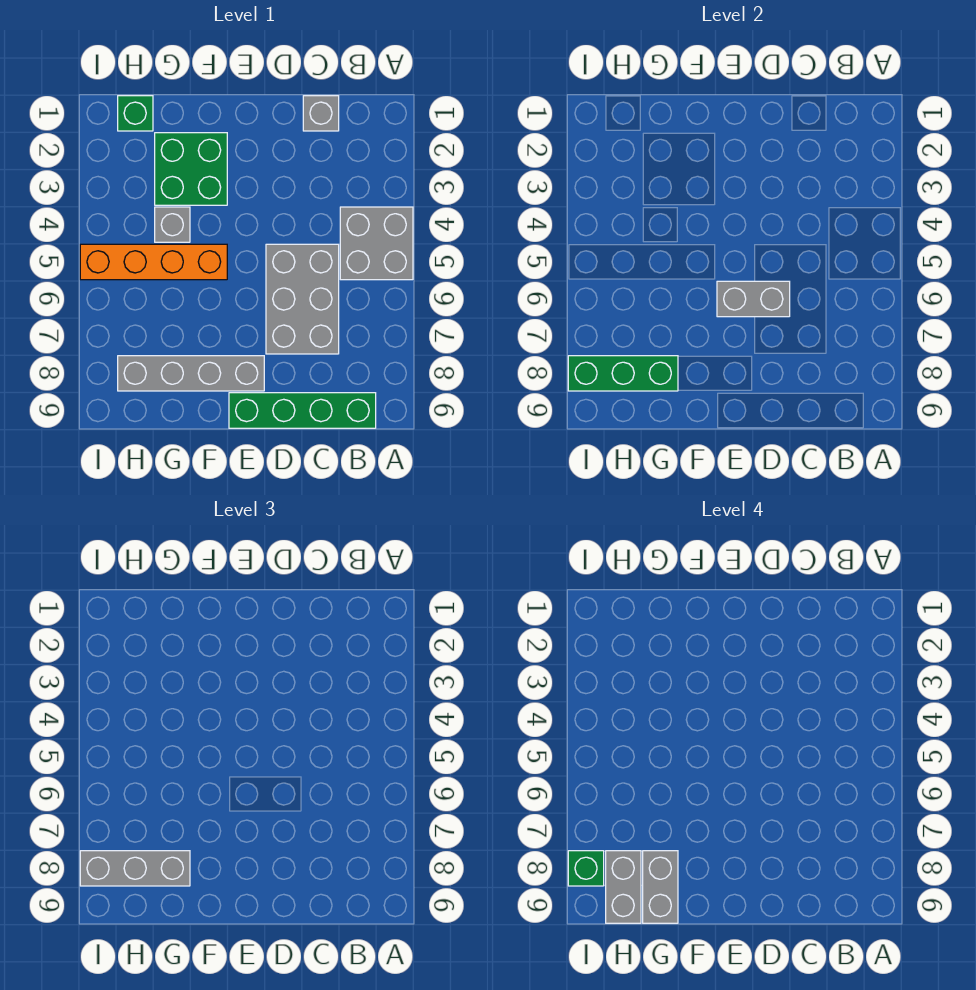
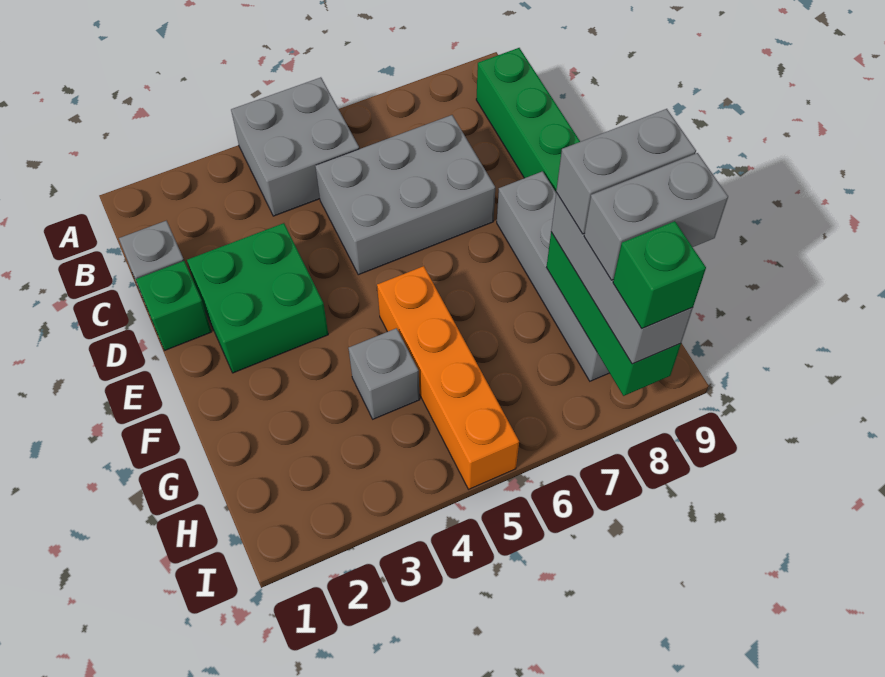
grey brick D6:E6 level 2 -> none
green brick F2:G3 level 1 -> green brick D2:E3 level 1
green brick H1 level 1 -> green brick D1 level 1

